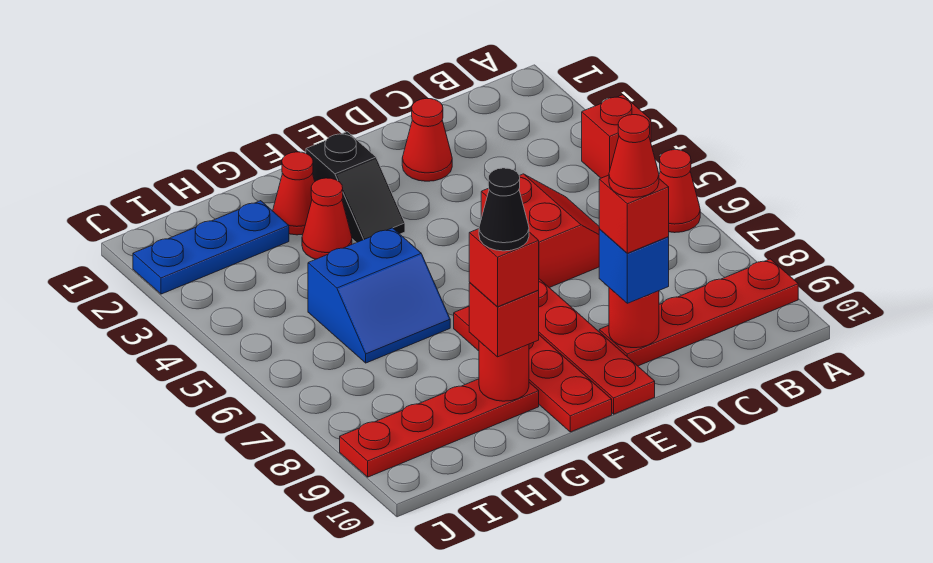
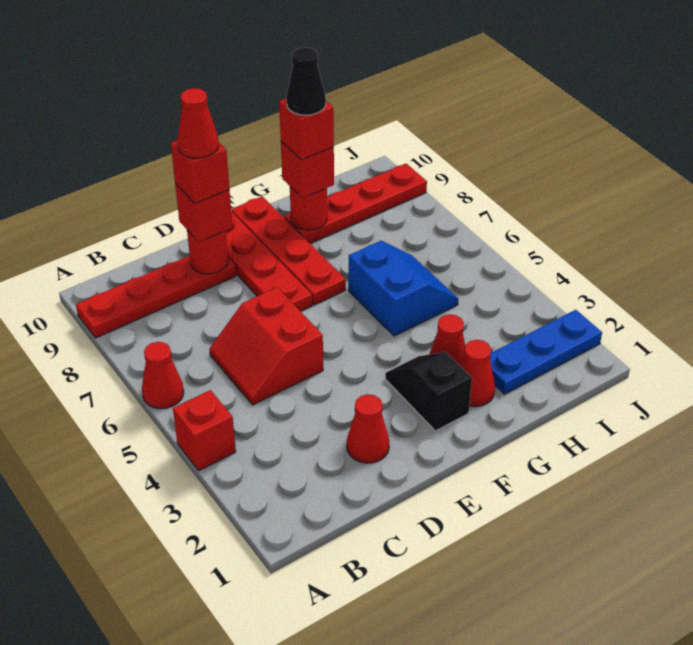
blue brick D9 level 3 -> red brick D9 level 3
blue slope G5:H6 level 1 top 5 -> blue slope G5:H6 level 1 top G

